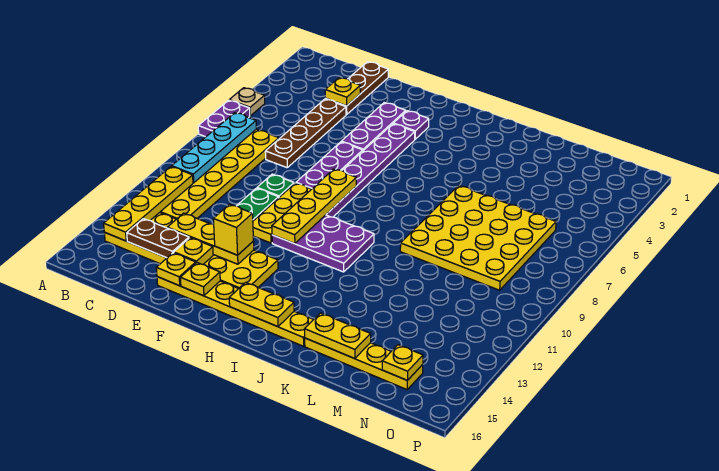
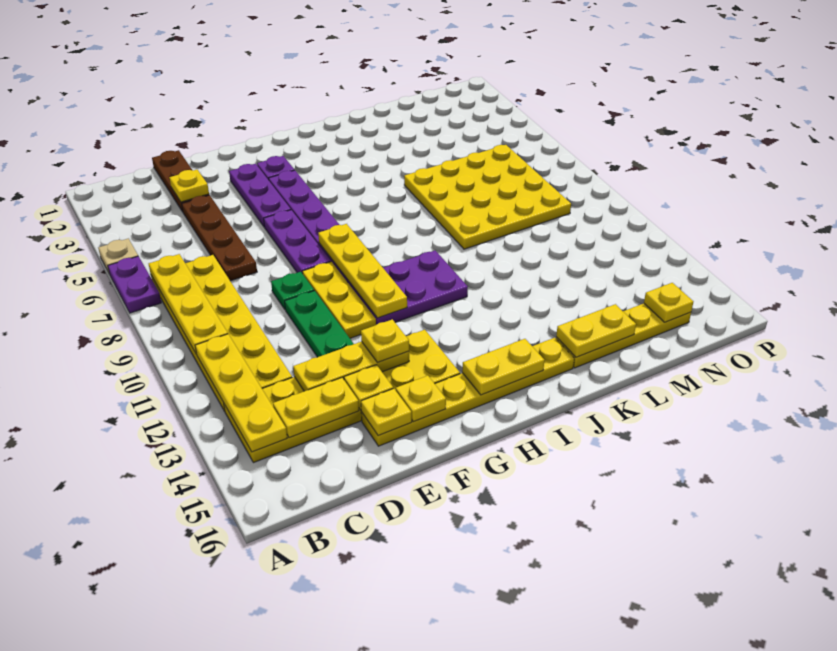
cyan plate B7:B10 level 2 -> yellow plate B7:B10 level 2
brown plate C14:D14 level 2 -> yellow plate C14:D14 level 2
yellow brick F13 level 3 -> yellow plate F13 level 3

